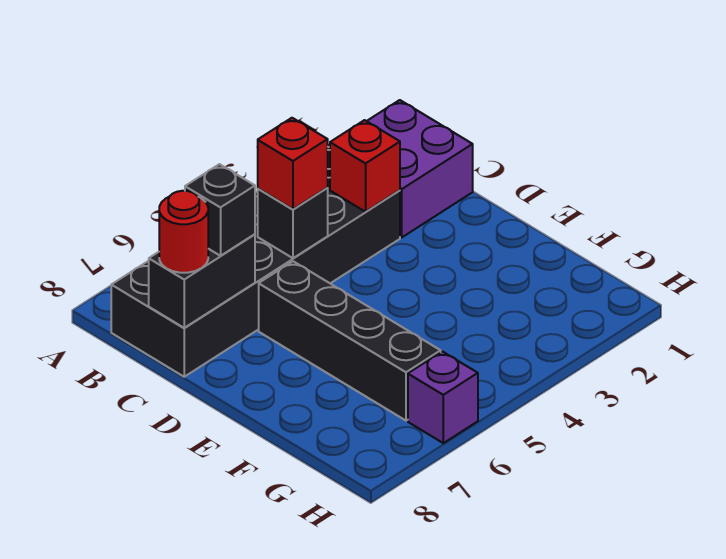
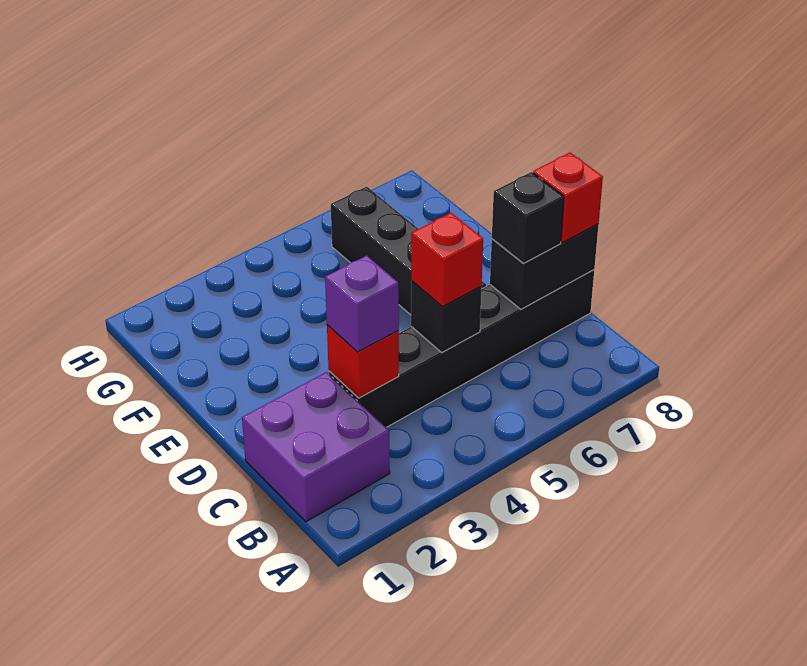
black brick B3:C8 level 1 -> black brick C3:C8 level 1
red round brick C8 level 3 -> red brick C8 level 3
purple brick H6 level 1 -> purple brick C3 level 3

